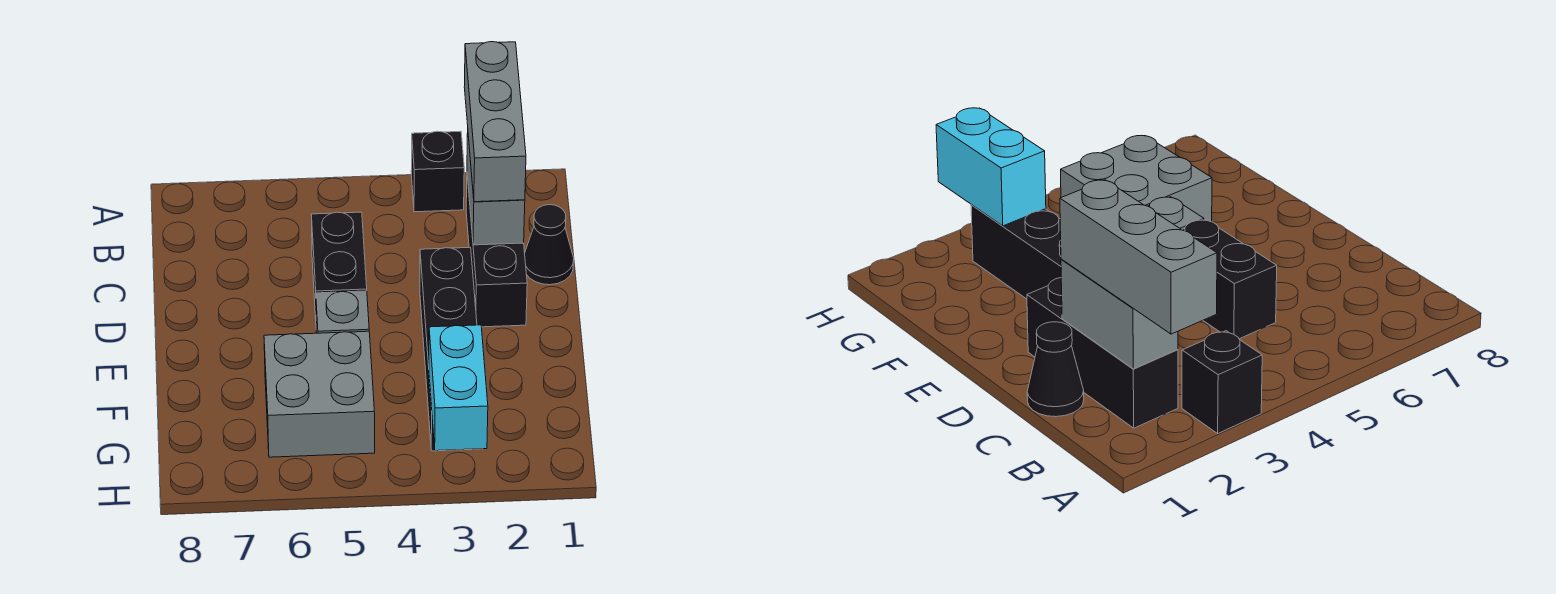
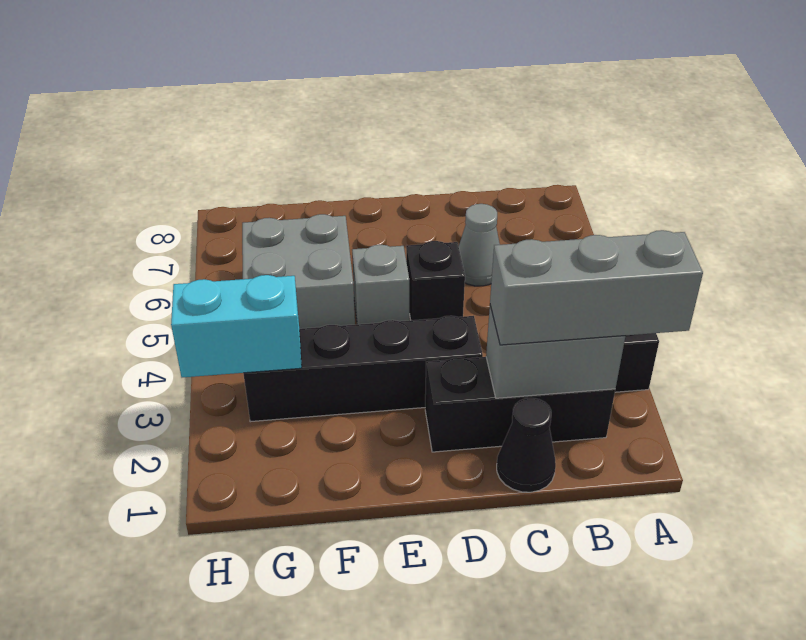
black brick C5:D5 level 1 -> black brick D5 level 1
none -> grey cone C6 level 1

